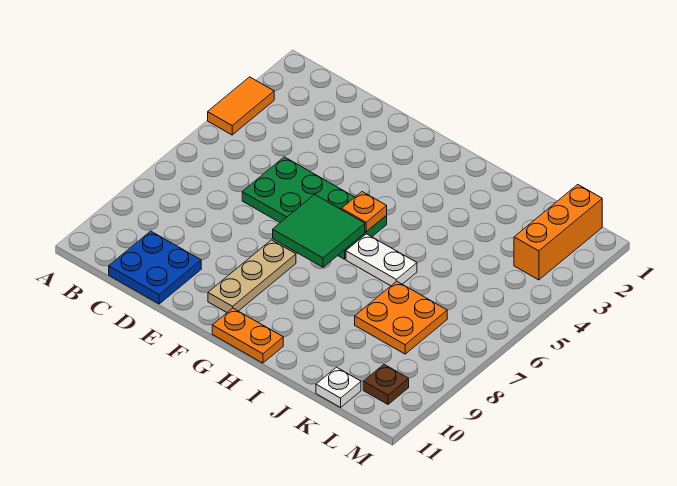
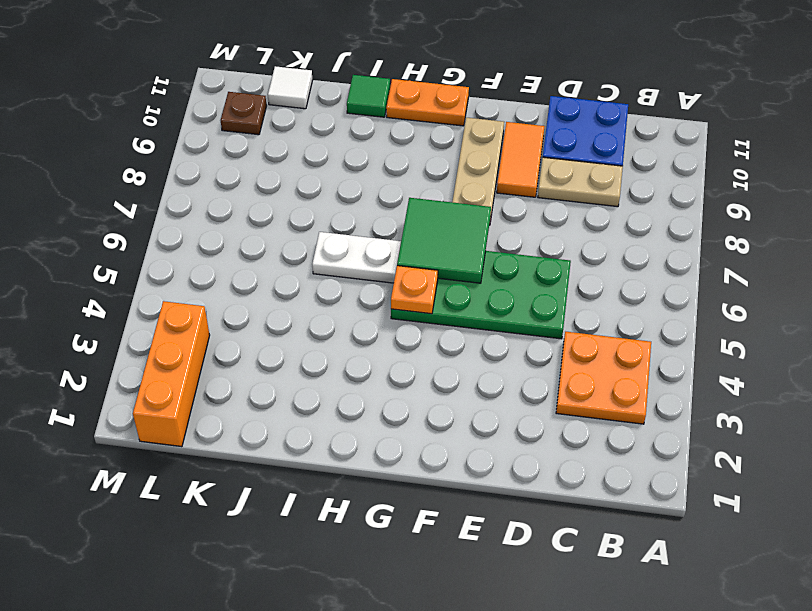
orange tile A3:A4 level 1 -> orange tile E9:E10 level 1
none -> tan plate C9:D9 level 1
none -> green tile I11 level 1
orange plate J7:K8 level 1 -> orange plate B3:C4 level 1
white plate K11 level 1 -> white tile K11 level 1

